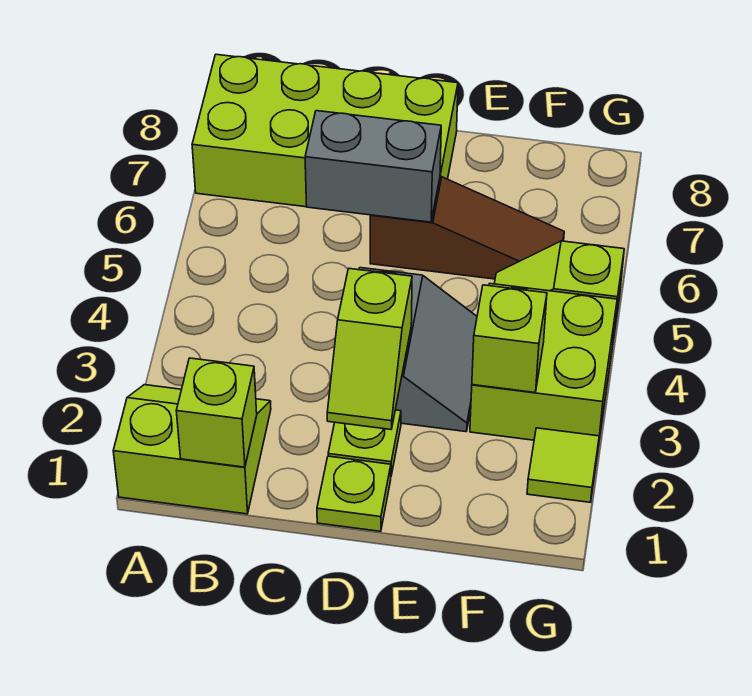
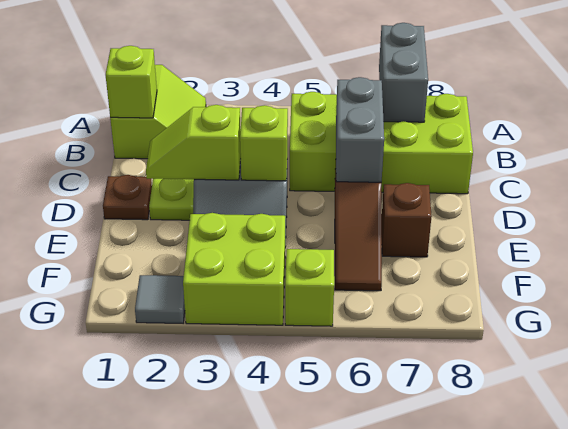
lime brick A7:D8 level 1 -> lime brick B5:C8 level 1
none -> grey brick A7:B7 level 2
lime plate D1 level 1 -> brown plate D1 level 1
none -> brown brick E7 level 1
lime brick F3 level 2 -> lime brick D4 level 2
lime tile G2 level 1 -> grey tile G2 level 1

